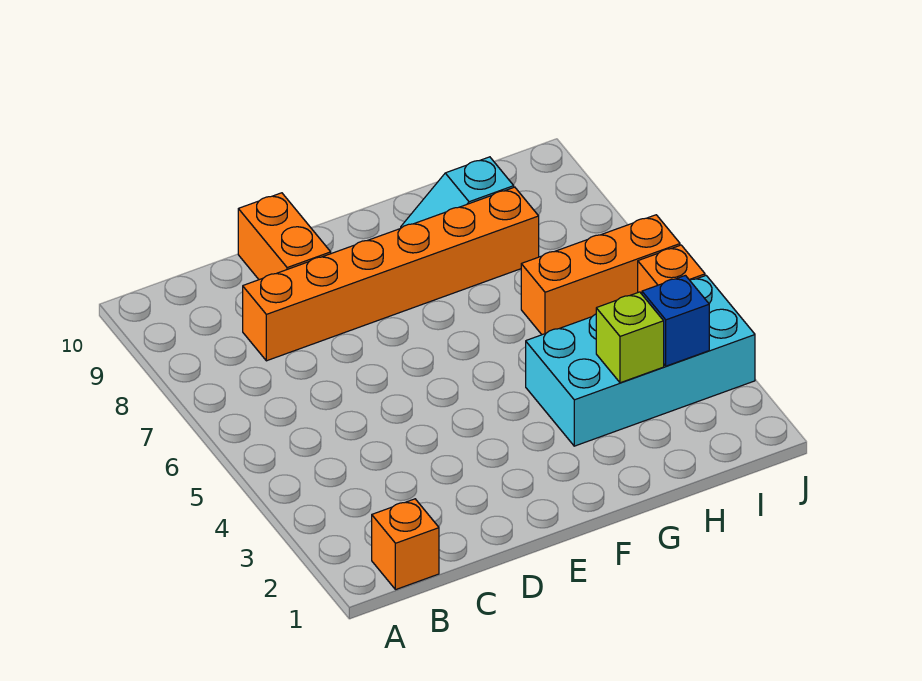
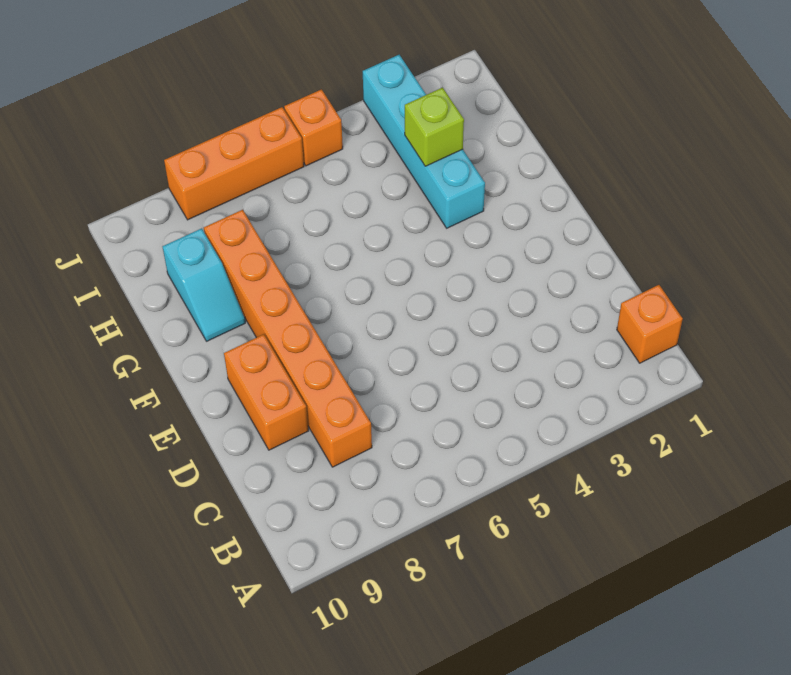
orange brick D9:D10 level 1 -> orange brick D9:E9 level 1
cyan brick G3:J4 level 1 -> cyan brick G3:J3 level 1
orange brick H6:J6 level 1 -> orange brick J6:J8 level 1
blue brick I3 level 2 -> none

